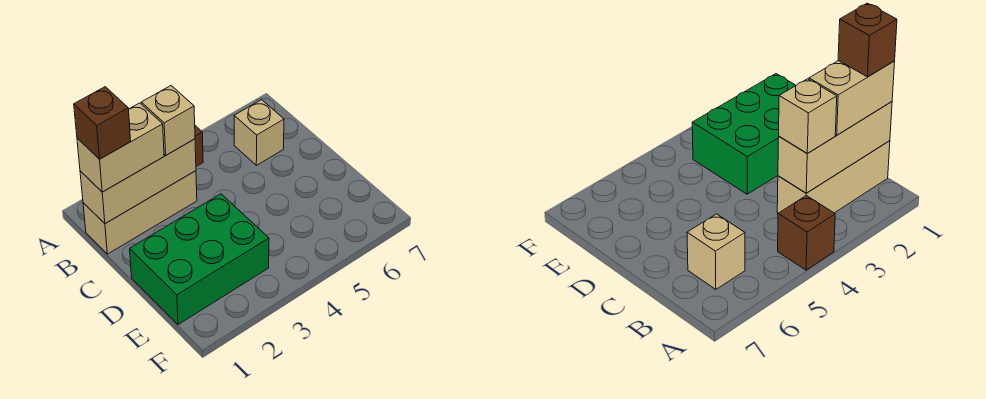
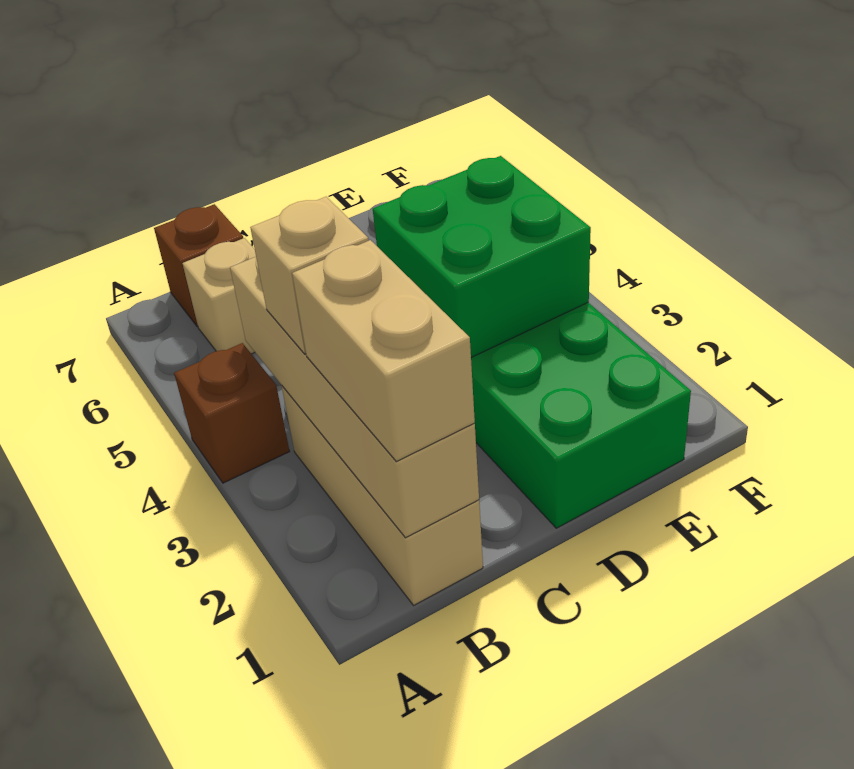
tan brick B1:B3 level 2 -> tan brick B1:B4 level 2
brown brick B1 level 4 -> brown brick B7 level 1
none -> green brick D3:E4 level 2

